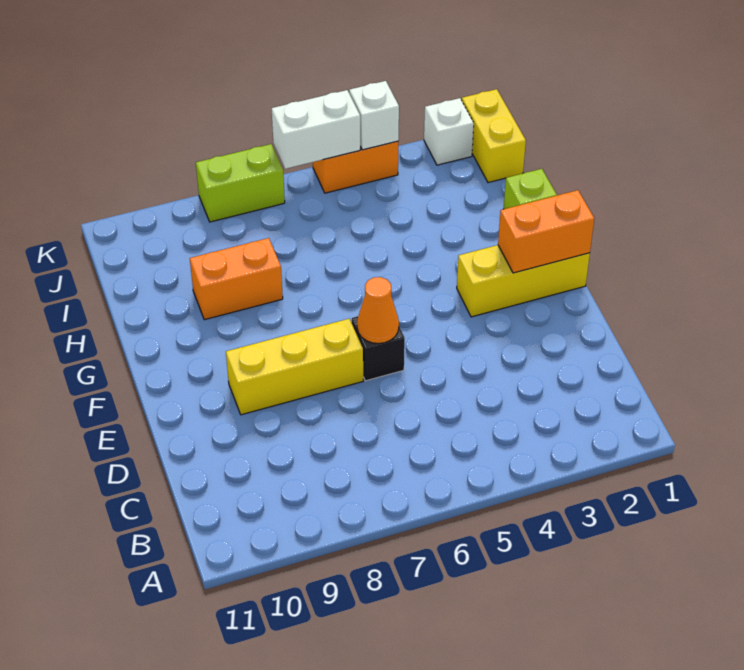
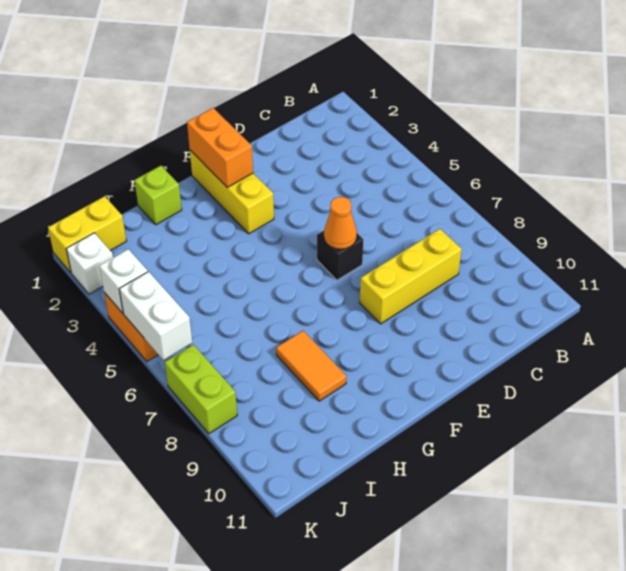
yellow brick E7:E9 level 1 -> yellow brick C8:E8 level 1
orange brick H8:H9 level 1 -> orange tile H8:H9 level 1

